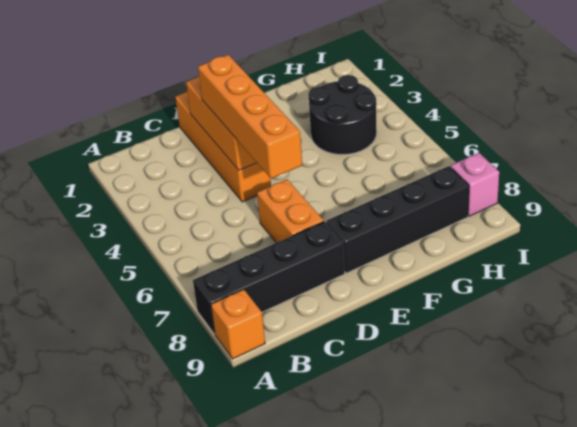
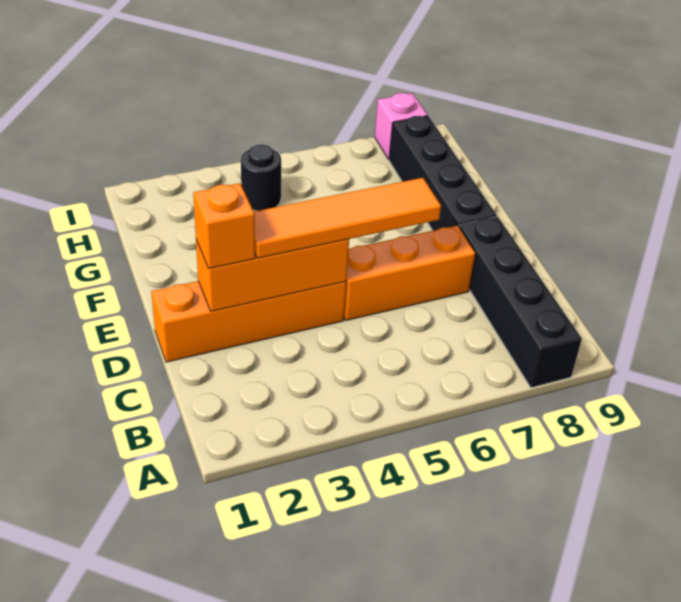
orange brick A9 level 1 -> orange brick D2 level 3
orange brick D3:D6 level 3 -> orange tile D3:D6 level 3
orange brick D6:D7 level 1 -> orange brick D5:D7 level 1
black round brick G3:H4 level 1 -> black round brick H4 level 1

